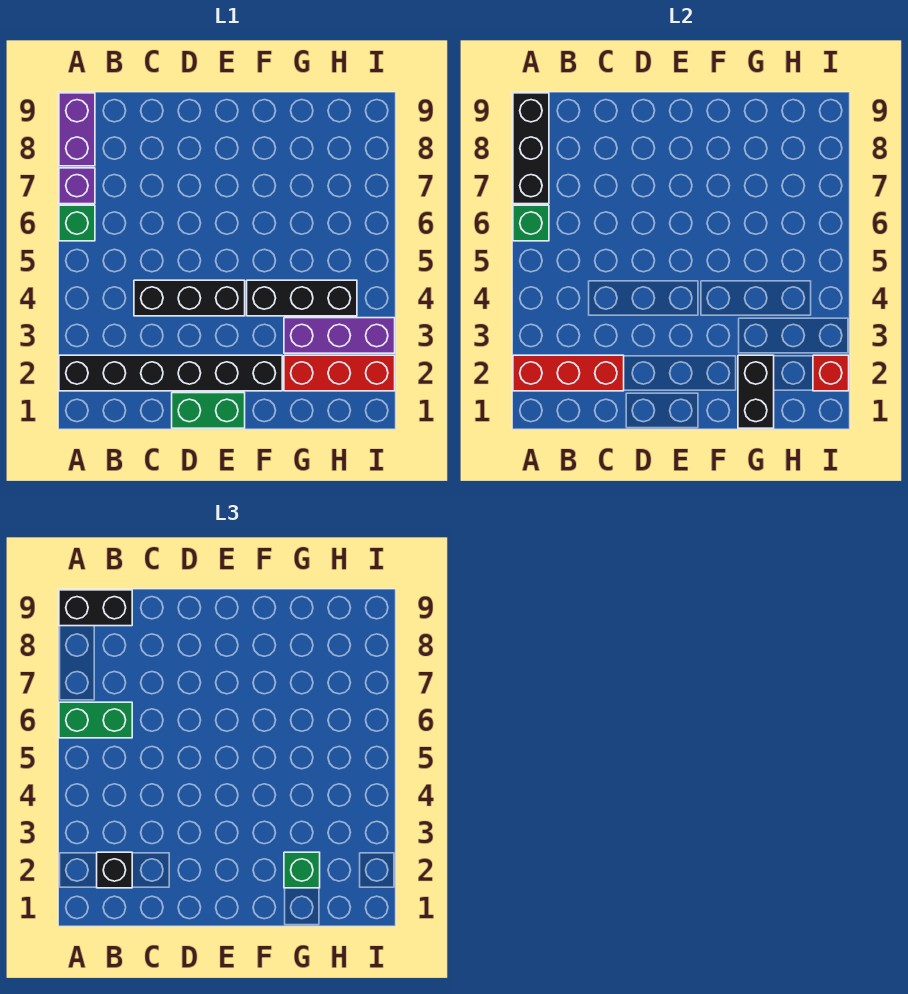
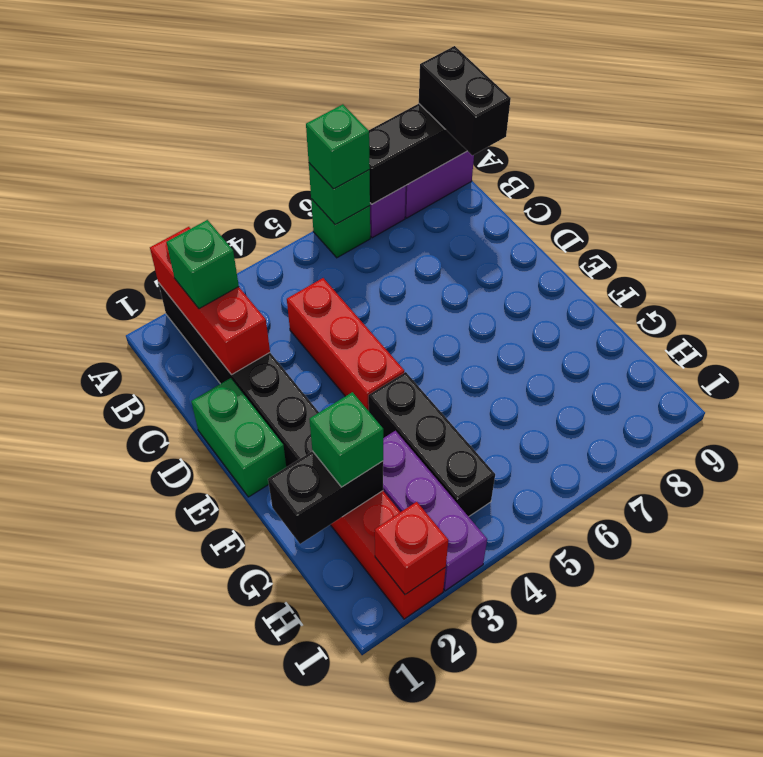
green brick A6:B6 level 3 -> green brick A6 level 3
black brick B2 level 3 -> green brick B2 level 3
black brick C4:E4 level 1 -> red brick C4:E4 level 1

